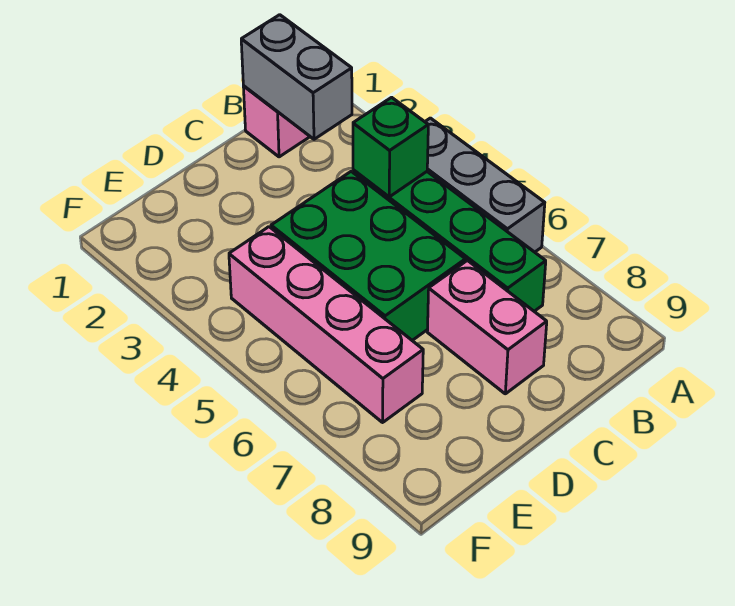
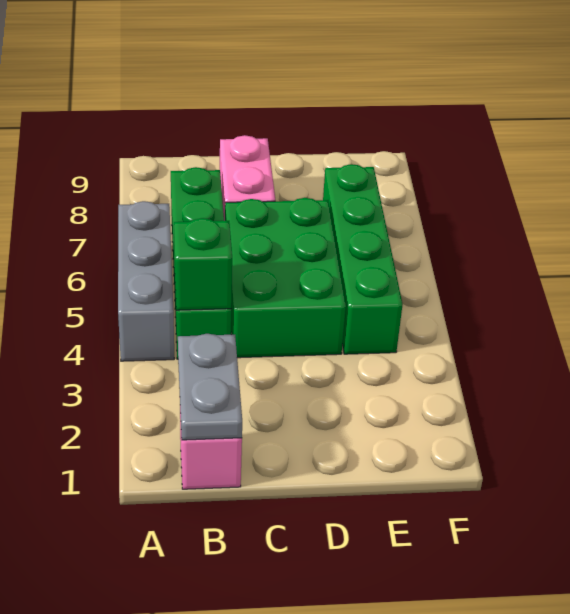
grey brick B1:B2 level 2 -> grey plate B1:B2 level 2
pink brick E4:E7 level 1 -> green brick E4:E7 level 1

